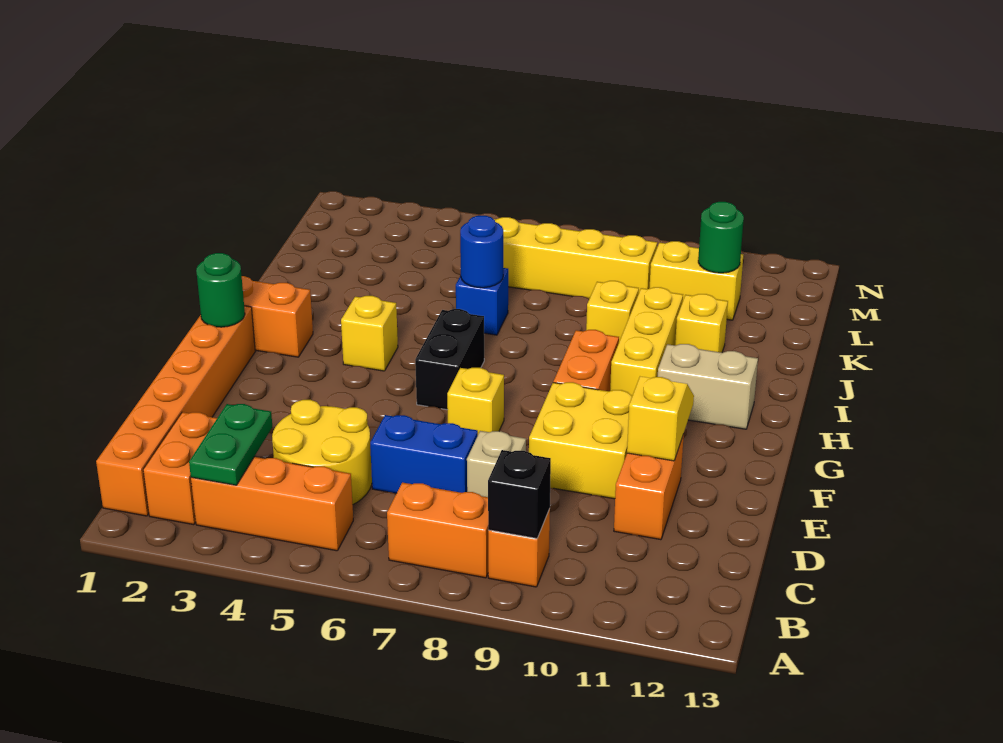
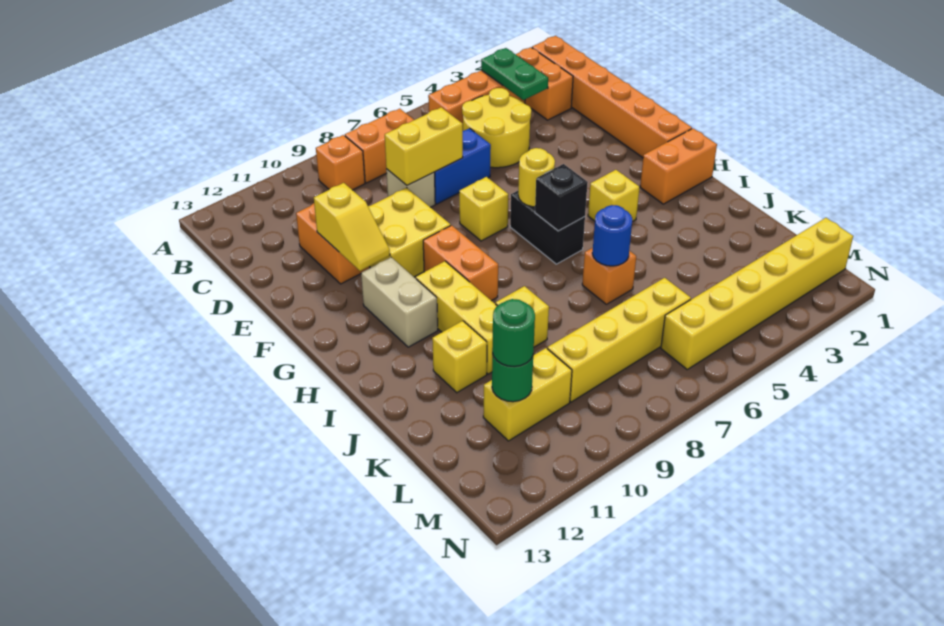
black brick B9 level 2 -> black brick H6 level 2
none -> yellow brick D7:D8 level 2
green round brick G1 level 2 -> green round brick L11 level 3
none -> yellow round brick G6 level 2
tan brick H11:H12 level 1 -> tan brick G11:H11 level 1
blue brick J6 level 1 -> orange brick J6 level 1
none -> yellow brick M1:M6 level 1

